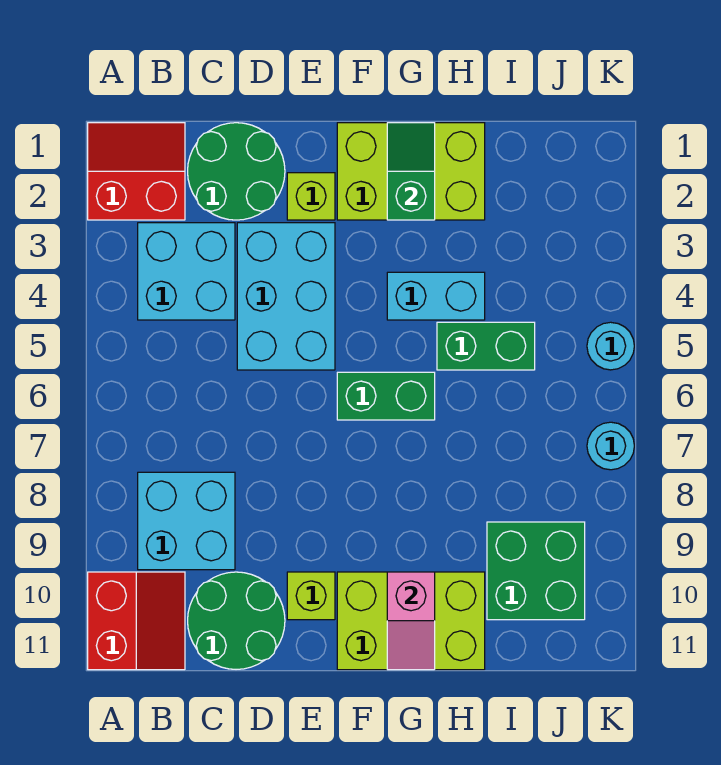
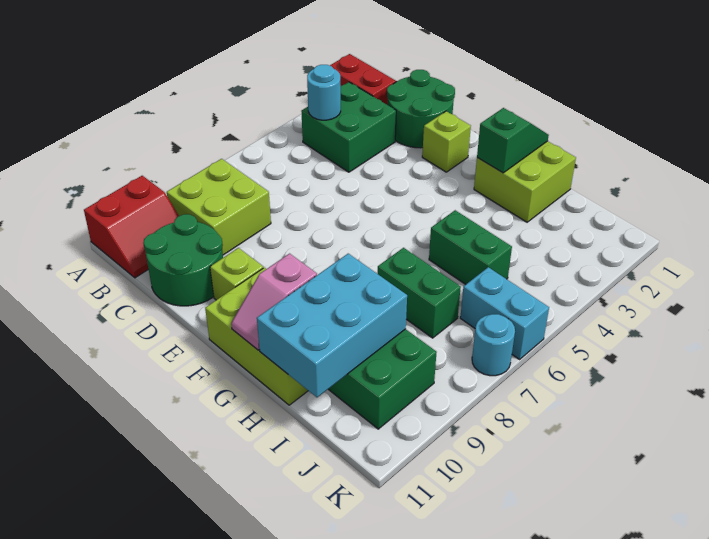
cyan brick B3:C4 level 1 -> green brick B3:C4 level 1
cyan brick B8:C9 level 1 -> lime brick B8:C9 level 1
cyan brick D3:E5 level 1 -> cyan brick H9:I11 level 2
lime brick F1:H2 level 1 -> lime brick G1:H2 level 1
green brick F6:G6 level 1 -> green brick H7:I7 level 1
cyan brick G4:H4 level 1 -> cyan brick J6:K6 level 1
cyan round brick K5 level 1 -> cyan round brick B4 level 2

